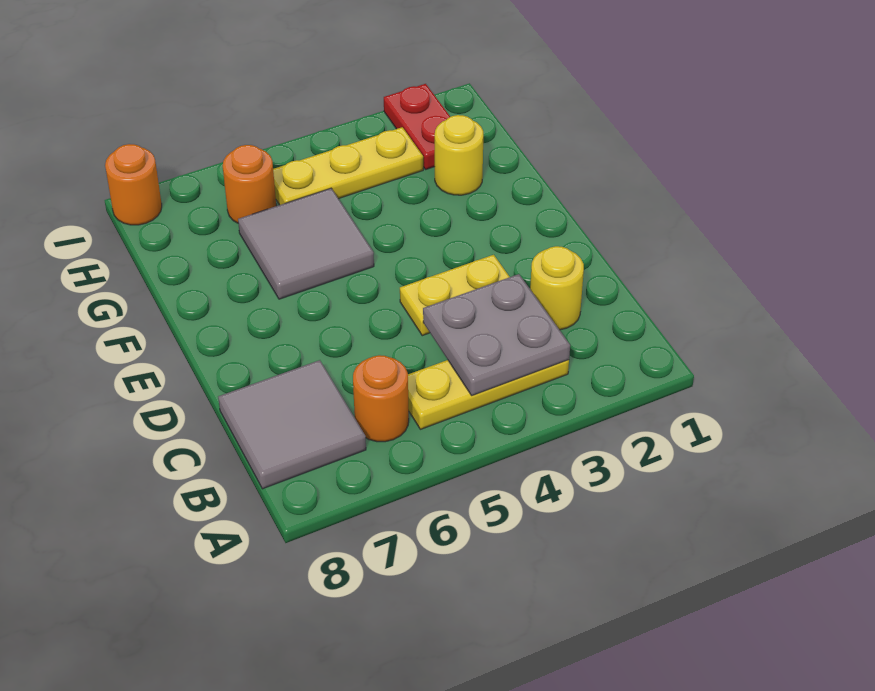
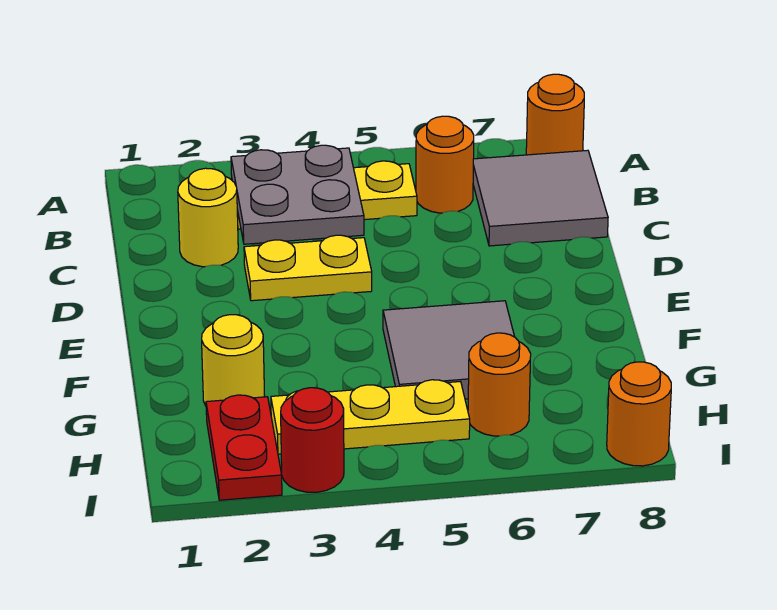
none -> orange round brick A8 level 1
none -> red round brick I3 level 1

